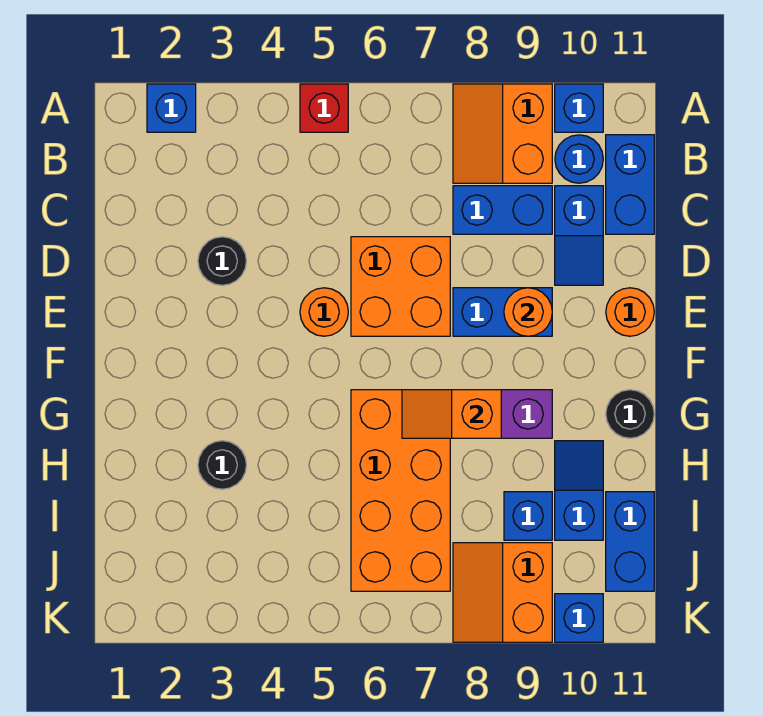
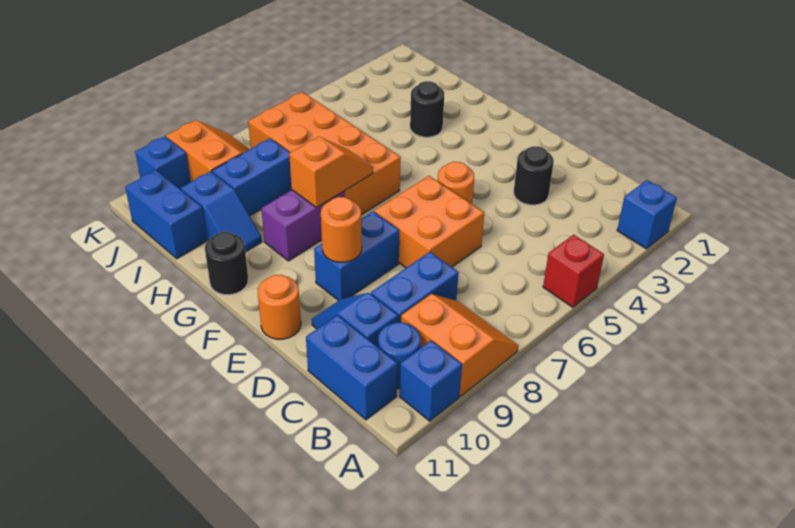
blue brick I9 level 1 -> blue brick I8:I9 level 1

